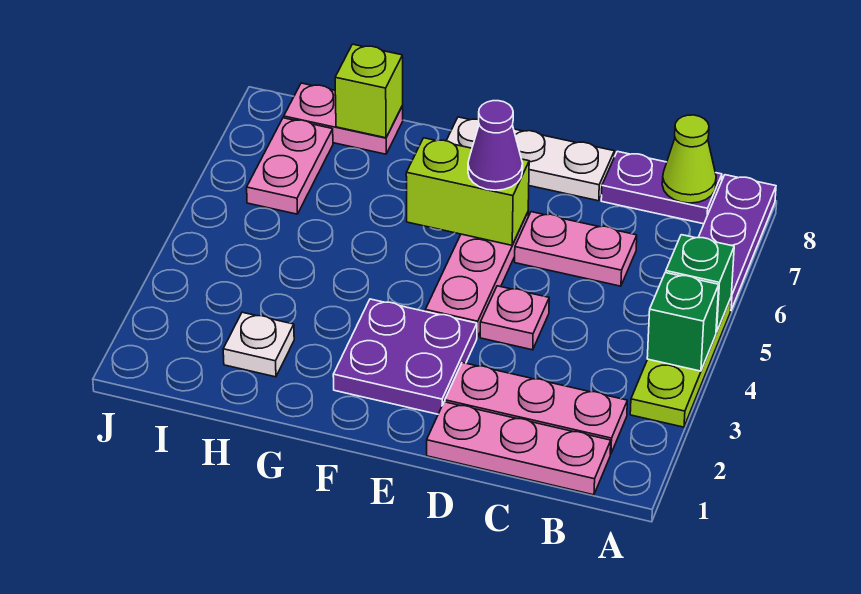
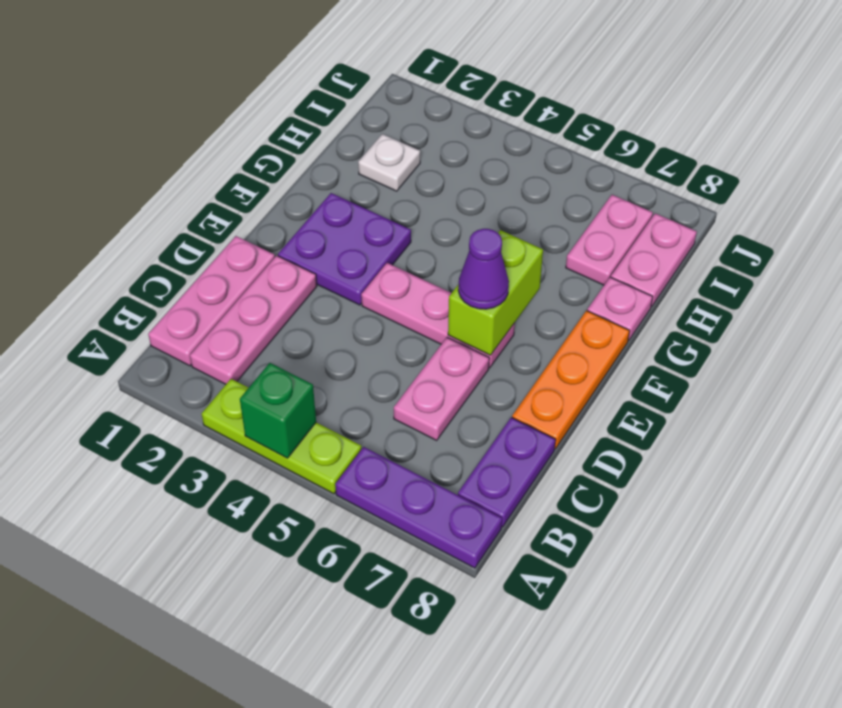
green brick A5 level 2 -> none
lime cone B8 level 2 -> none
pink plate D4 level 1 -> pink plate G8 level 1
white plate D8:F8 level 1 -> orange plate D8:F8 level 1
lime brick H8 level 2 -> none
pink plate I6:I7 level 1 -> pink plate H7:I7 level 1

